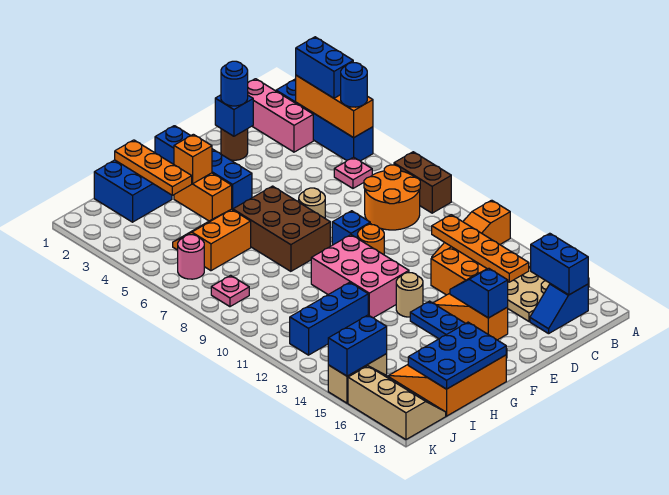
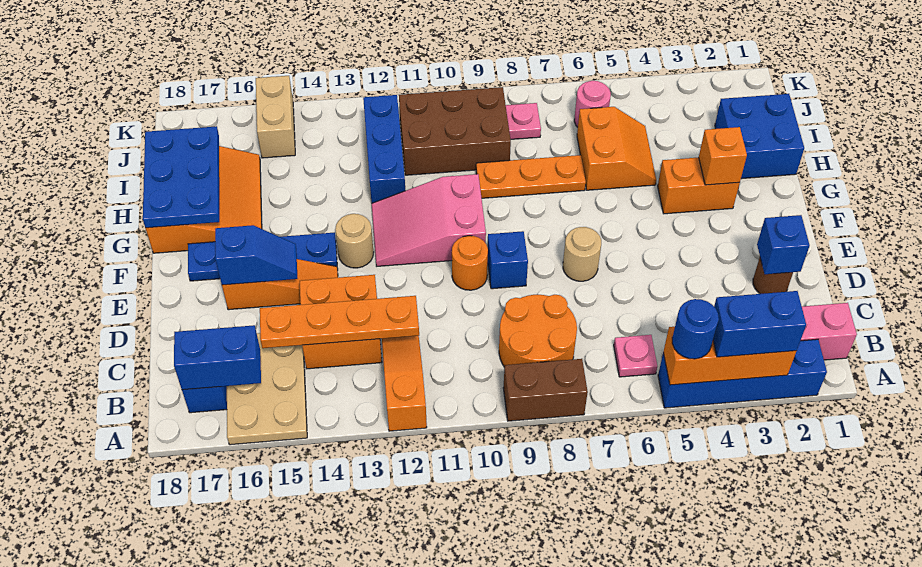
blue round brick D2 level 3 -> none
blue brick F1:F4 level 1 -> none
brown brick F6:G8 level 1 -> brown brick I9:J11 level 1
pink brick F10:G12 level 1 -> pink slope F10:G12 level 1 top 10
orange plate H1:H3 level 2 -> orange plate H7:H9 level 1
blue brick J15:K15 level 2 -> none
tan slope J16:K18 level 1 top K -> none

